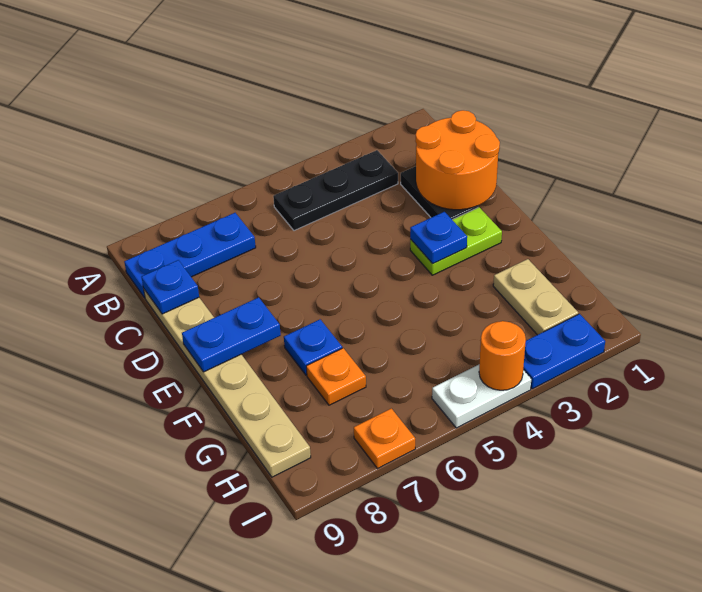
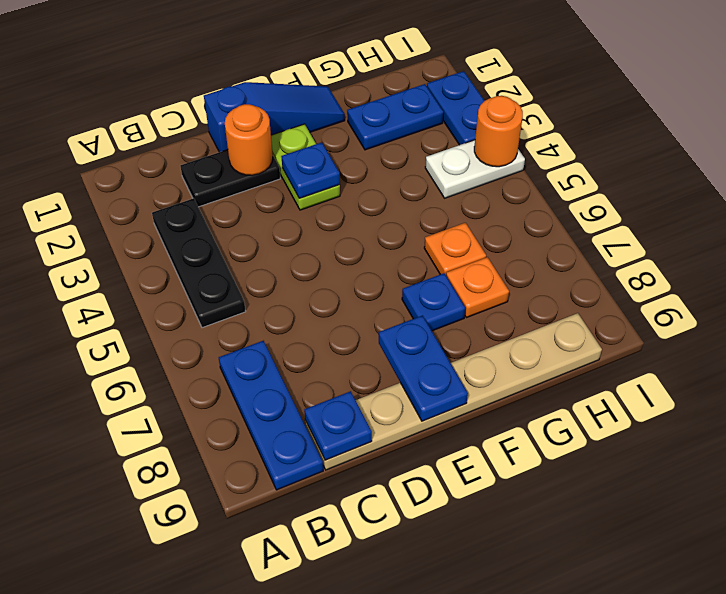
orange round brick C1:D2 level 2 -> orange round brick D2 level 2
none -> blue slope D1:F1 level 1 top D
tan plate G2:H2 level 1 -> blue plate G2:H2 level 1
white plate I4:I5 level 1 -> white plate H4:I4 level 1
orange plate I7 level 1 -> orange plate G6 level 1

